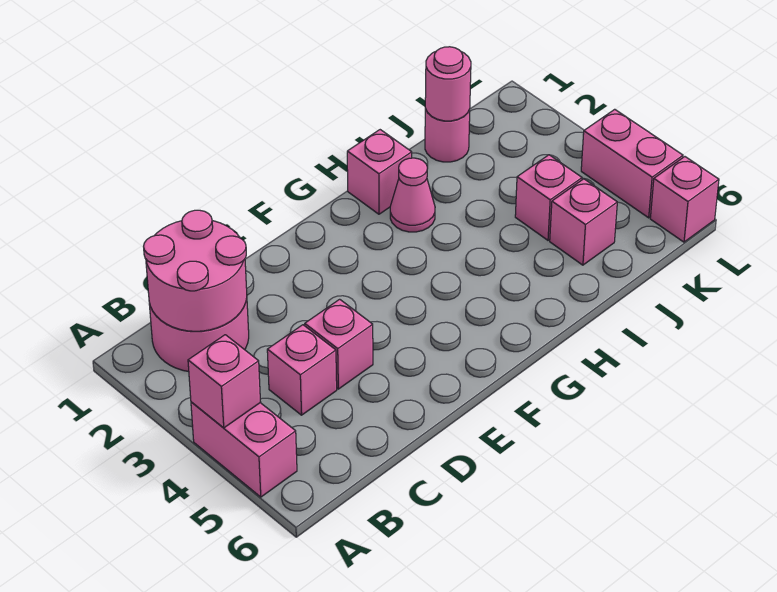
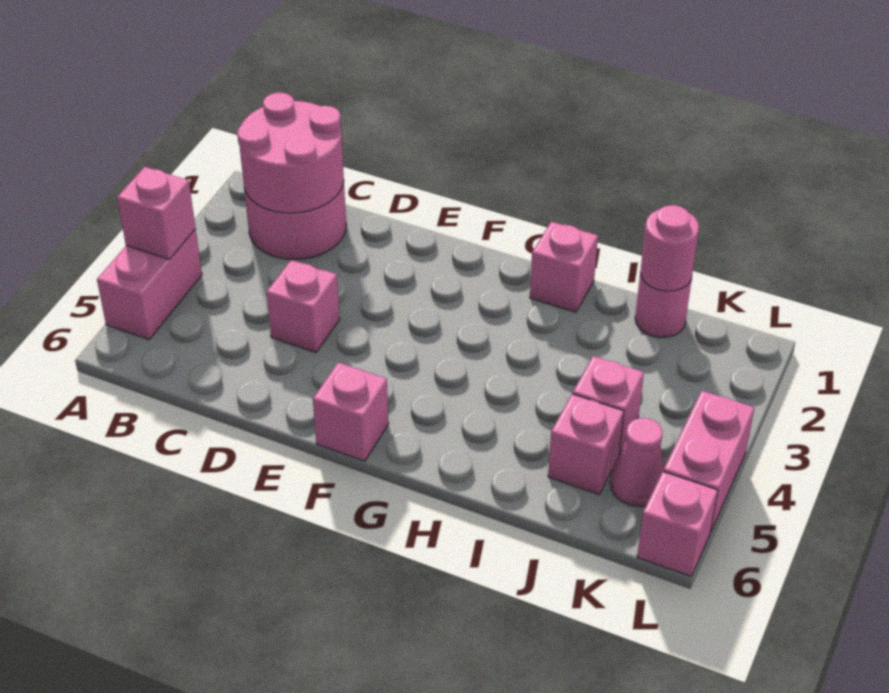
pink brick C4 level 1 -> pink brick F6 level 1
pink cone H2 level 1 -> pink cone K5 level 1

